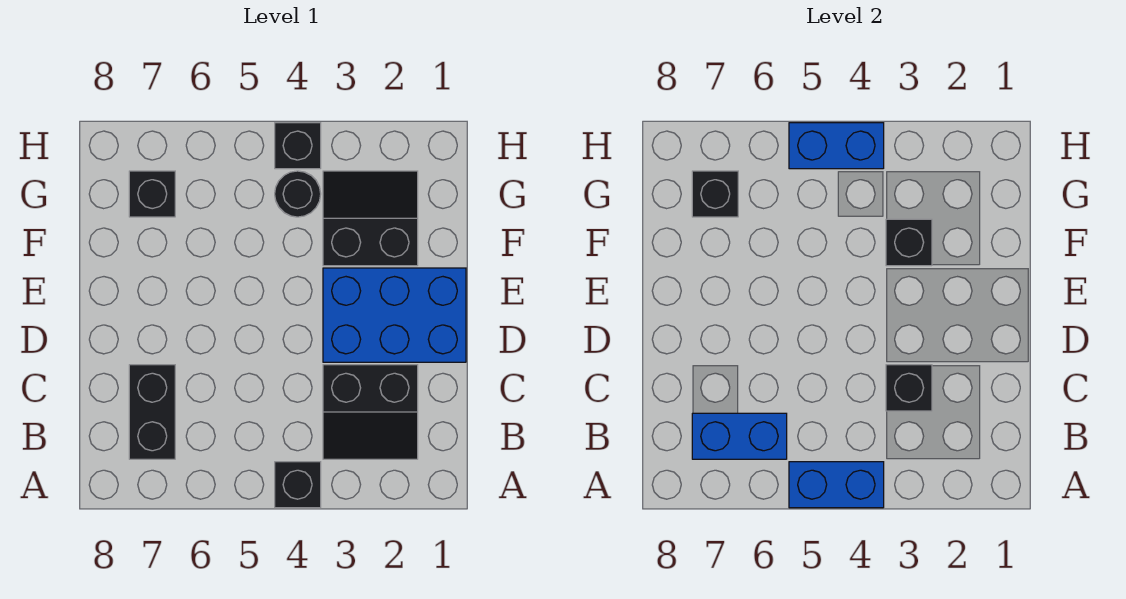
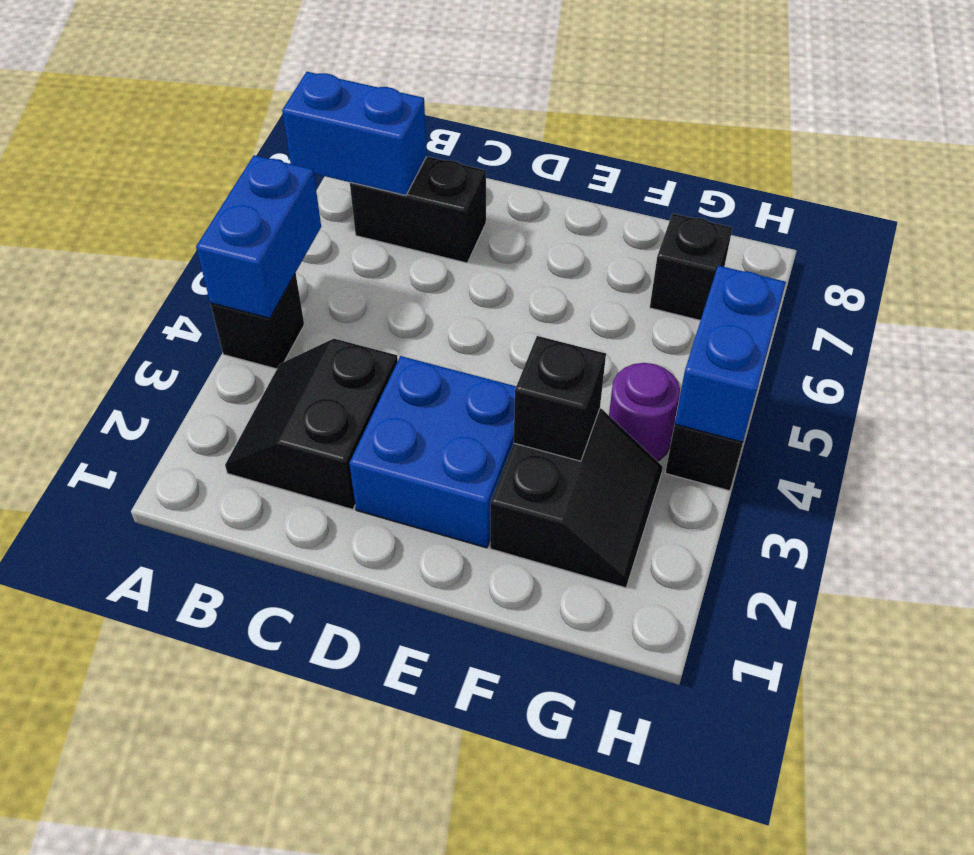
blue brick B6:B7 level 2 -> blue brick A7:B7 level 2
black brick C3 level 2 -> none
blue brick D1:E3 level 1 -> blue brick D2:E3 level 1
black round brick G4 level 1 -> purple round brick G4 level 1
black brick G7 level 2 -> none

